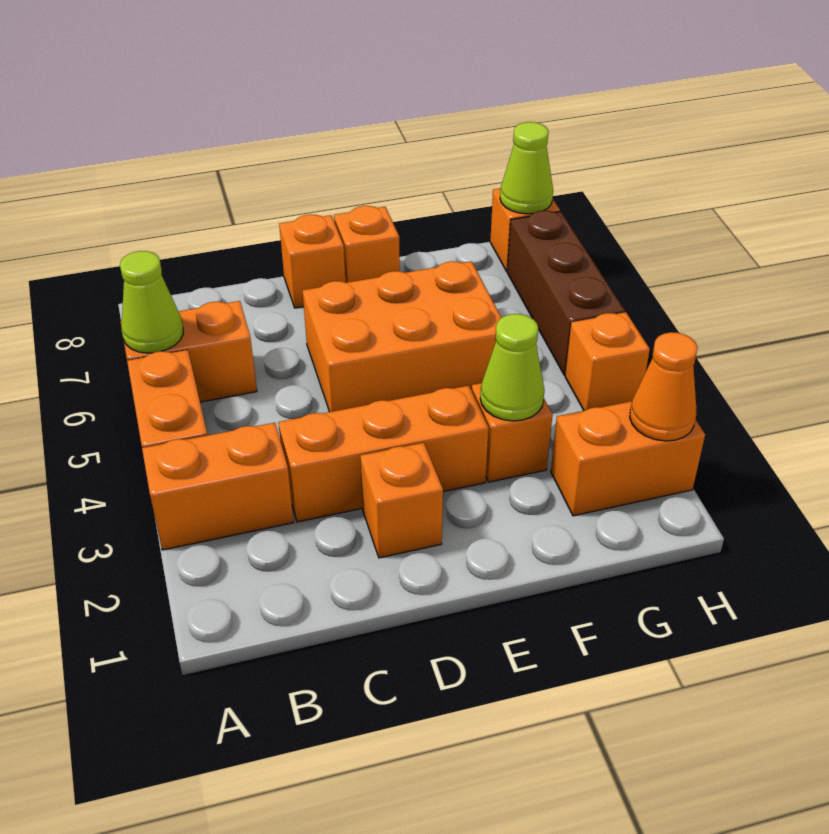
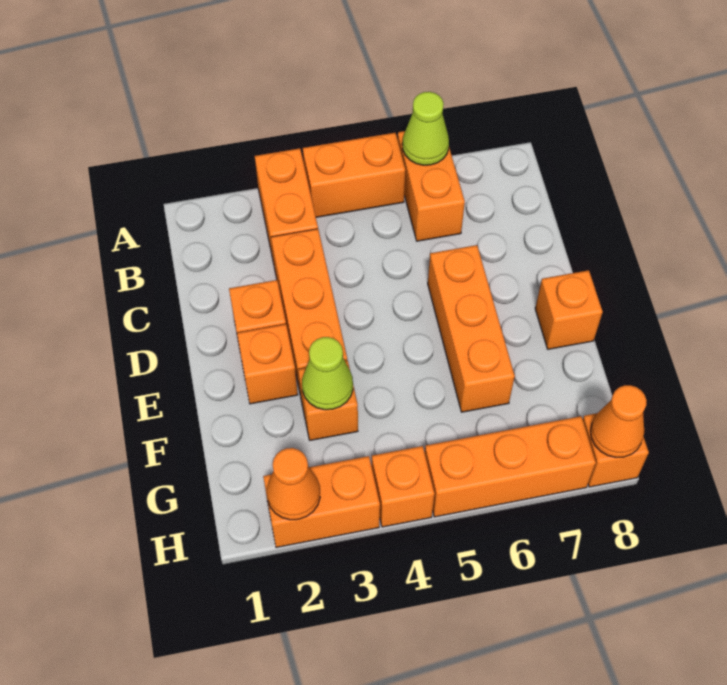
orange brick D5:F6 level 1 -> orange brick D6:F6 level 1
orange brick D8 level 1 -> orange brick E2 level 1
orange brick G2:H2 level 1 -> orange brick H2:H3 level 1
brown brick H5:H7 level 1 -> orange brick H5:H7 level 1
lime cone H8 level 2 -> orange cone H8 level 2

